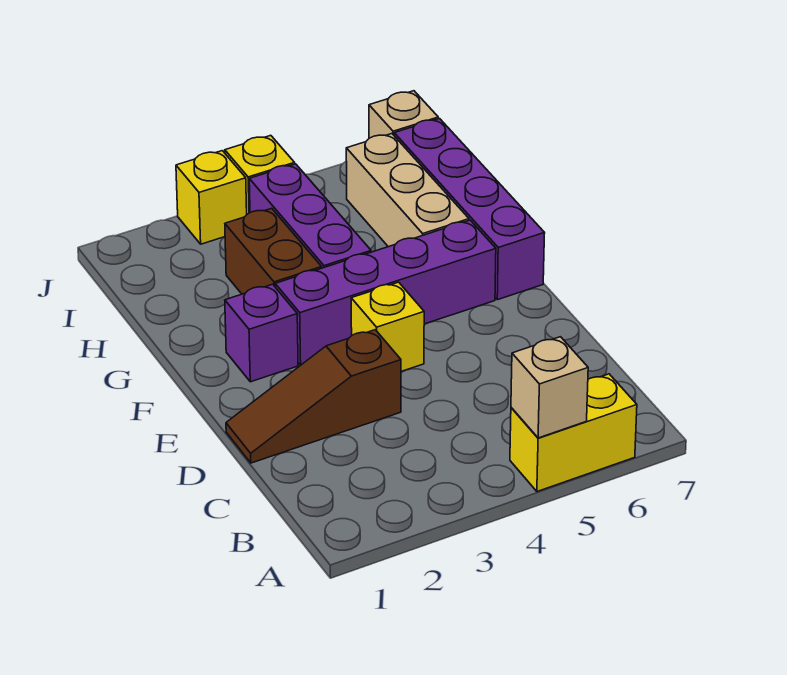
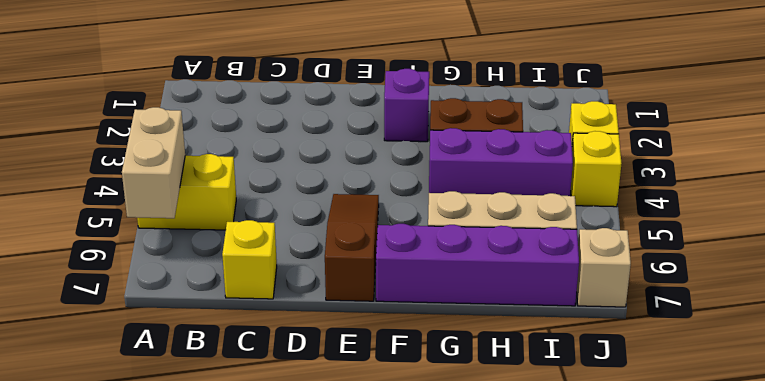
yellow brick A5:A6 level 1 -> yellow brick A5:B5 level 1
tan brick A5 level 2 -> tan brick A5:A6 level 2
brown slope D1:D3 level 1 top 3 -> brown slope E5:E7 level 1 top 7
yellow brick E4 level 1 -> yellow brick C7 level 1
purple brick F3:F6 level 1 -> none

